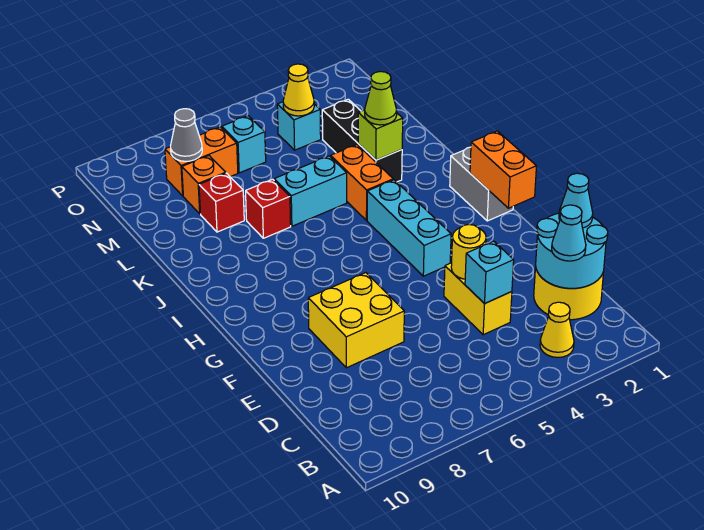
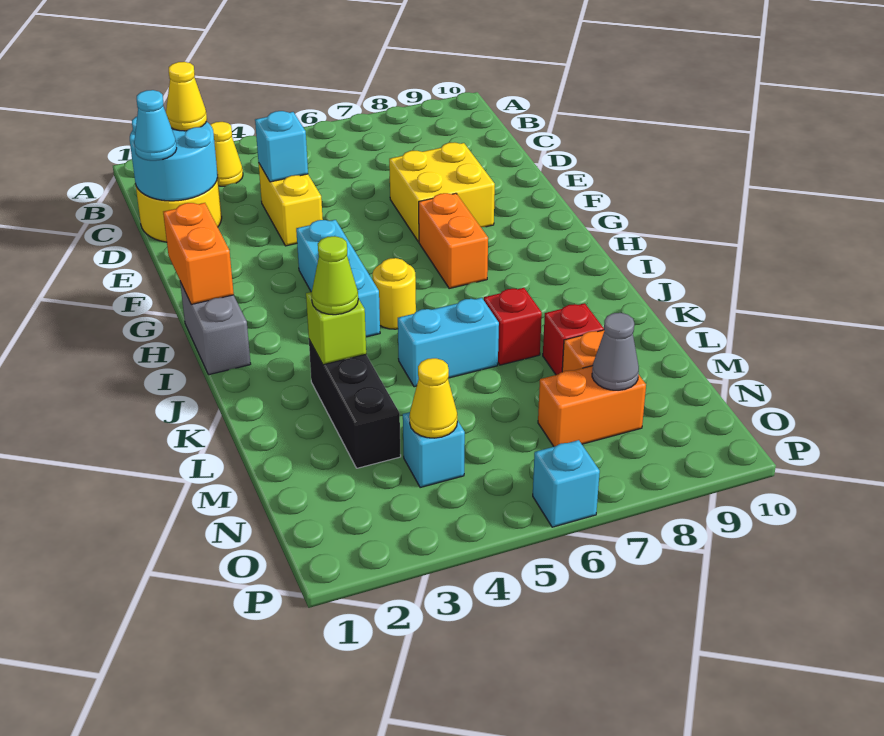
cyan cone C2 level 3 -> yellow cone C2 level 3
yellow round brick E4 level 2 -> yellow round brick I5 level 1
orange brick J4:K4 level 1 -> orange brick G7:H7 level 1
cyan brick N6 level 1 -> cyan brick P6 level 1

